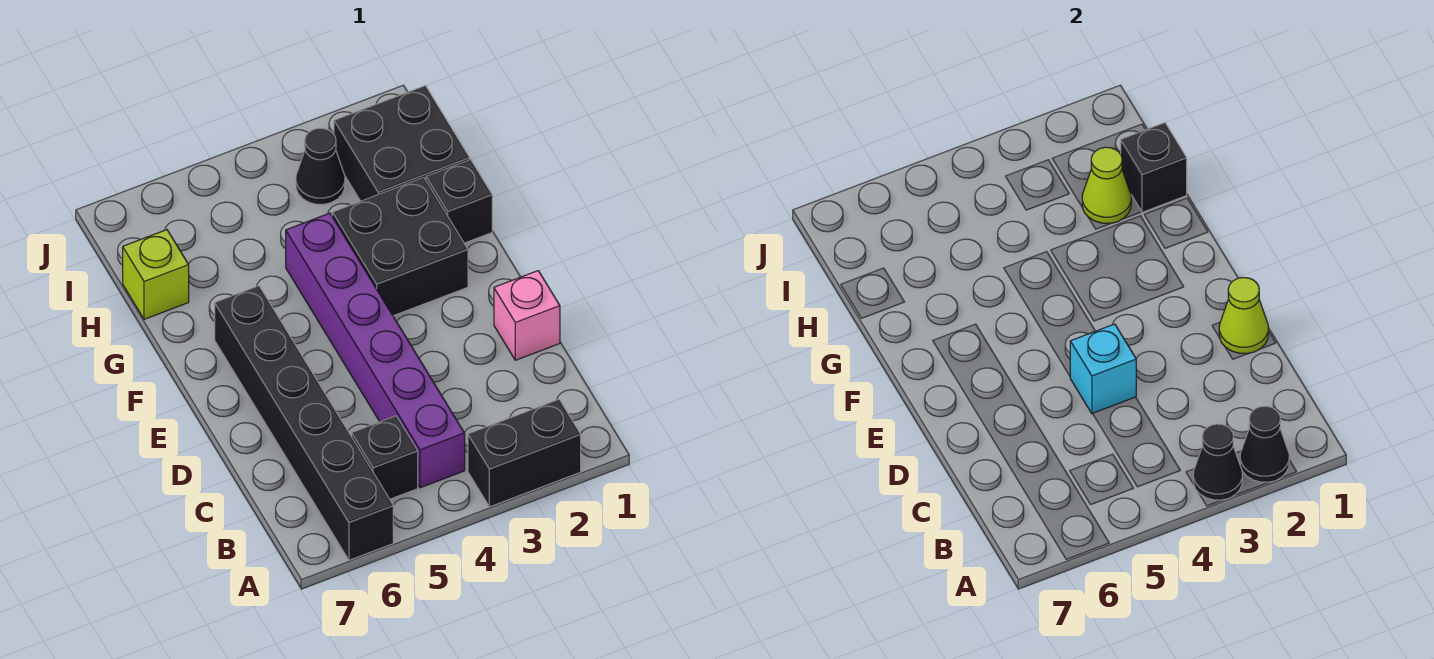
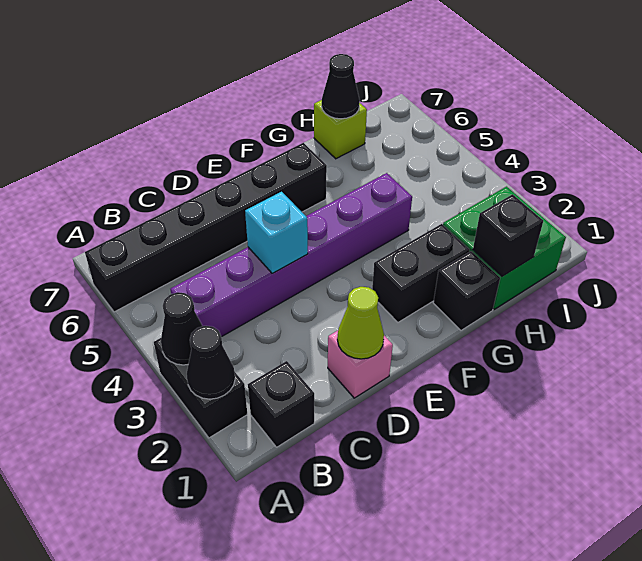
black brick B5 level 1 -> black brick B1 level 1
black brick F2:G3 level 1 -> black brick F2:G2 level 1
black brick H1:I2 level 1 -> green brick H1:I2 level 1
lime cone H2 level 2 -> none
black cone I3 level 1 -> black cone H7 level 2

